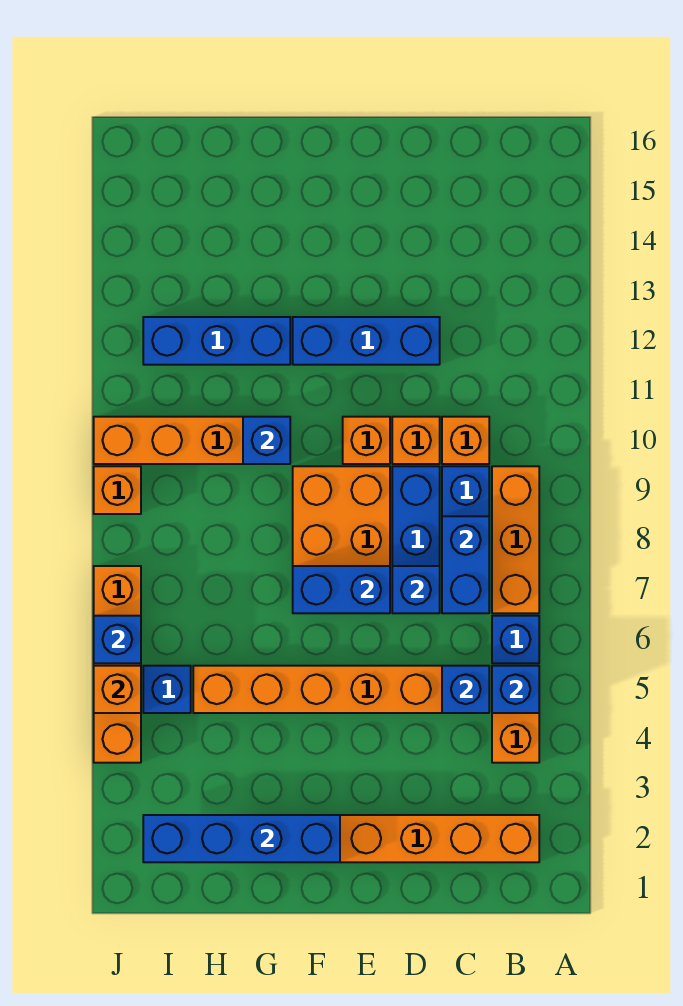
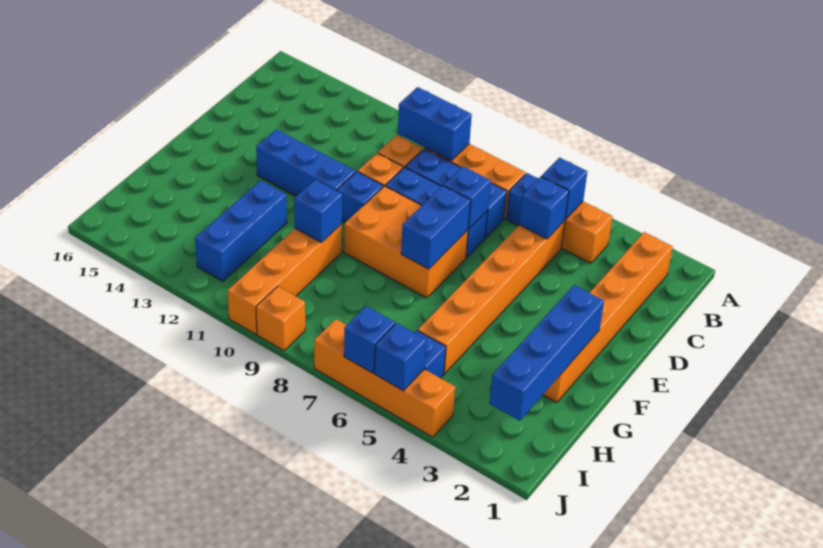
blue brick C7:C8 level 2 -> blue brick B9:B10 level 2
blue brick D12:F12 level 1 -> blue brick E11:E13 level 1
orange brick E10 level 1 -> blue brick E10 level 1
orange brick J5 level 2 -> blue brick J5 level 2

